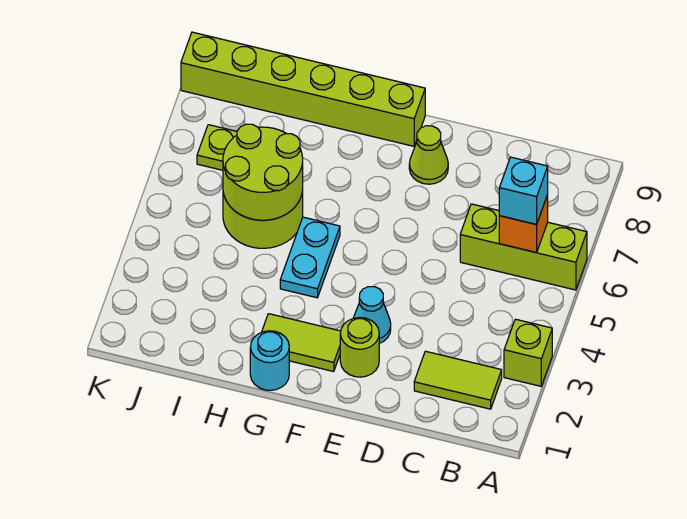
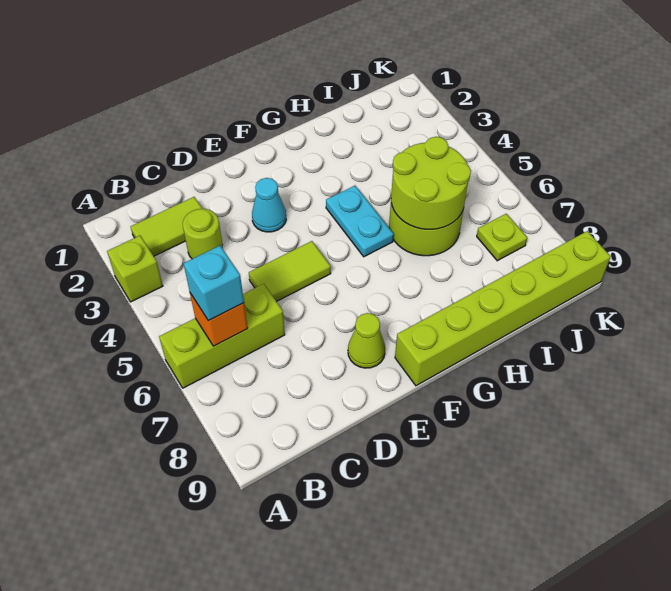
lime round brick E2 level 1 -> lime round brick C3 level 1
lime tile F2:G2 level 1 -> lime tile D5:E5 level 1
cyan round brick G1 level 1 -> none

